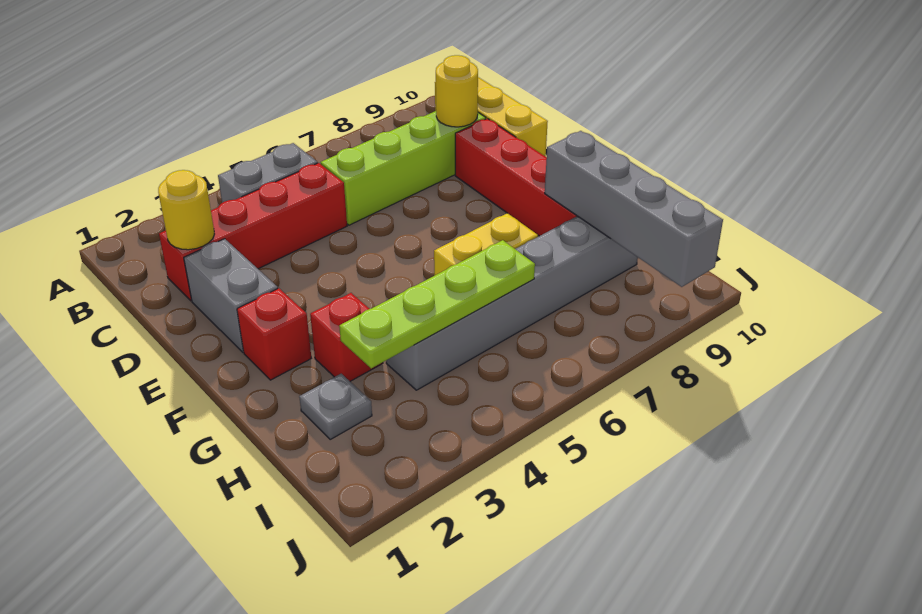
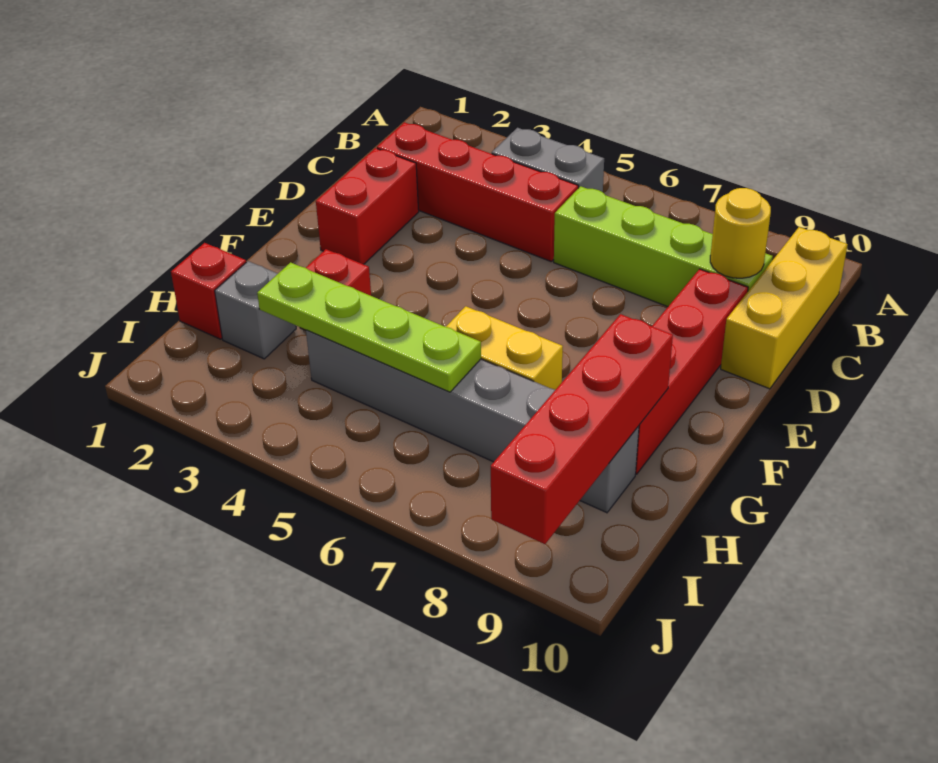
yellow round brick C2 level 2 -> none
grey brick D2:E2 level 1 -> red brick D2:E2 level 1
red brick F2 level 1 -> red brick H1 level 1
grey brick G9:J9 level 2 -> red brick G9:J9 level 2
grey plate H2 level 1 -> grey brick H2 level 1

